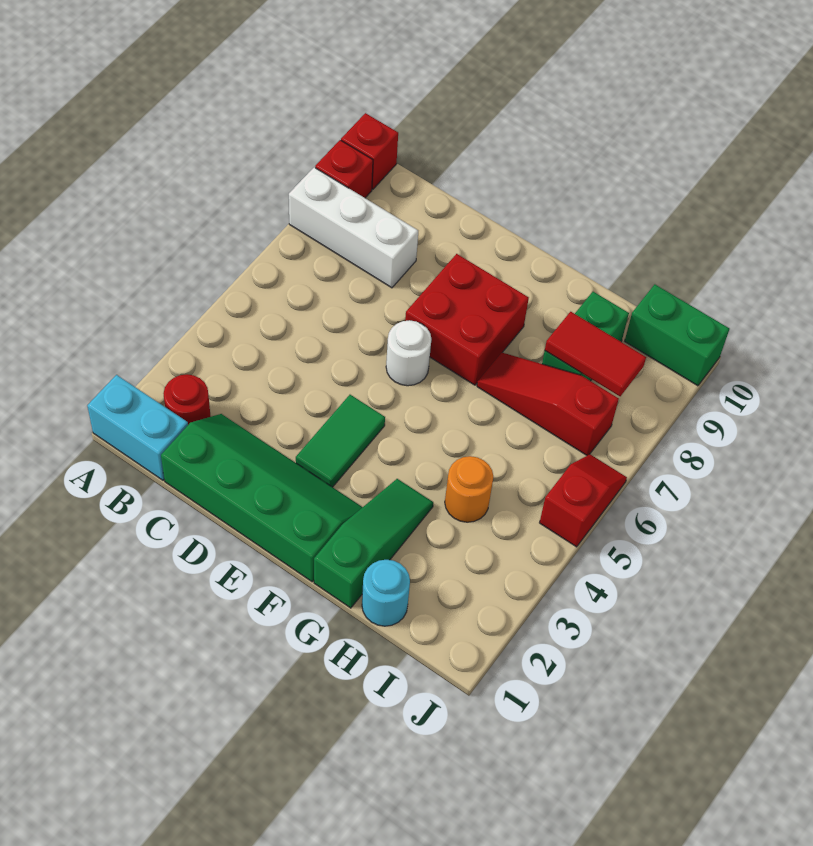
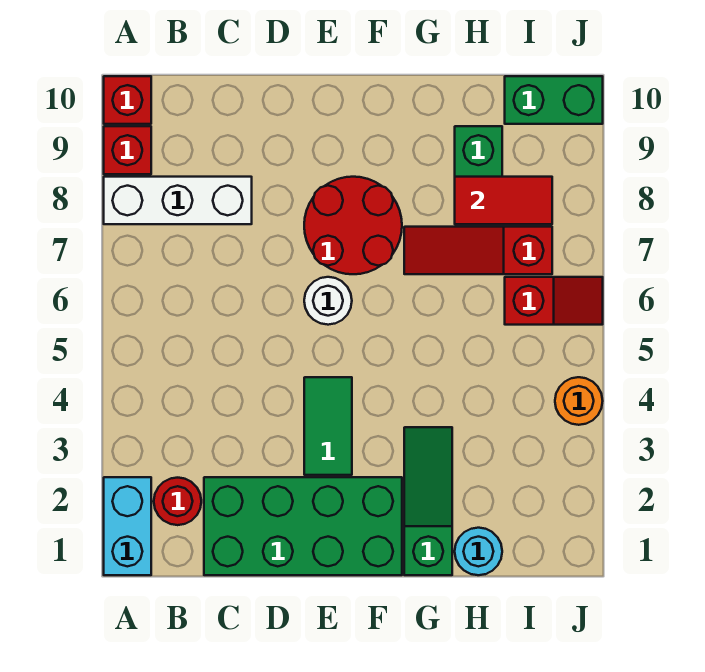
cyan brick A1:B1 level 1 -> cyan brick A1:A2 level 1
green slope C1:F2 level 1 top 1 -> green brick C1:F2 level 1
red brick E7:F8 level 1 -> red round brick E7:F8 level 1
orange round brick H4 level 1 -> orange round brick J4 level 1
red slope J5:J6 level 1 top 5 -> red slope I6:J6 level 1 top I

